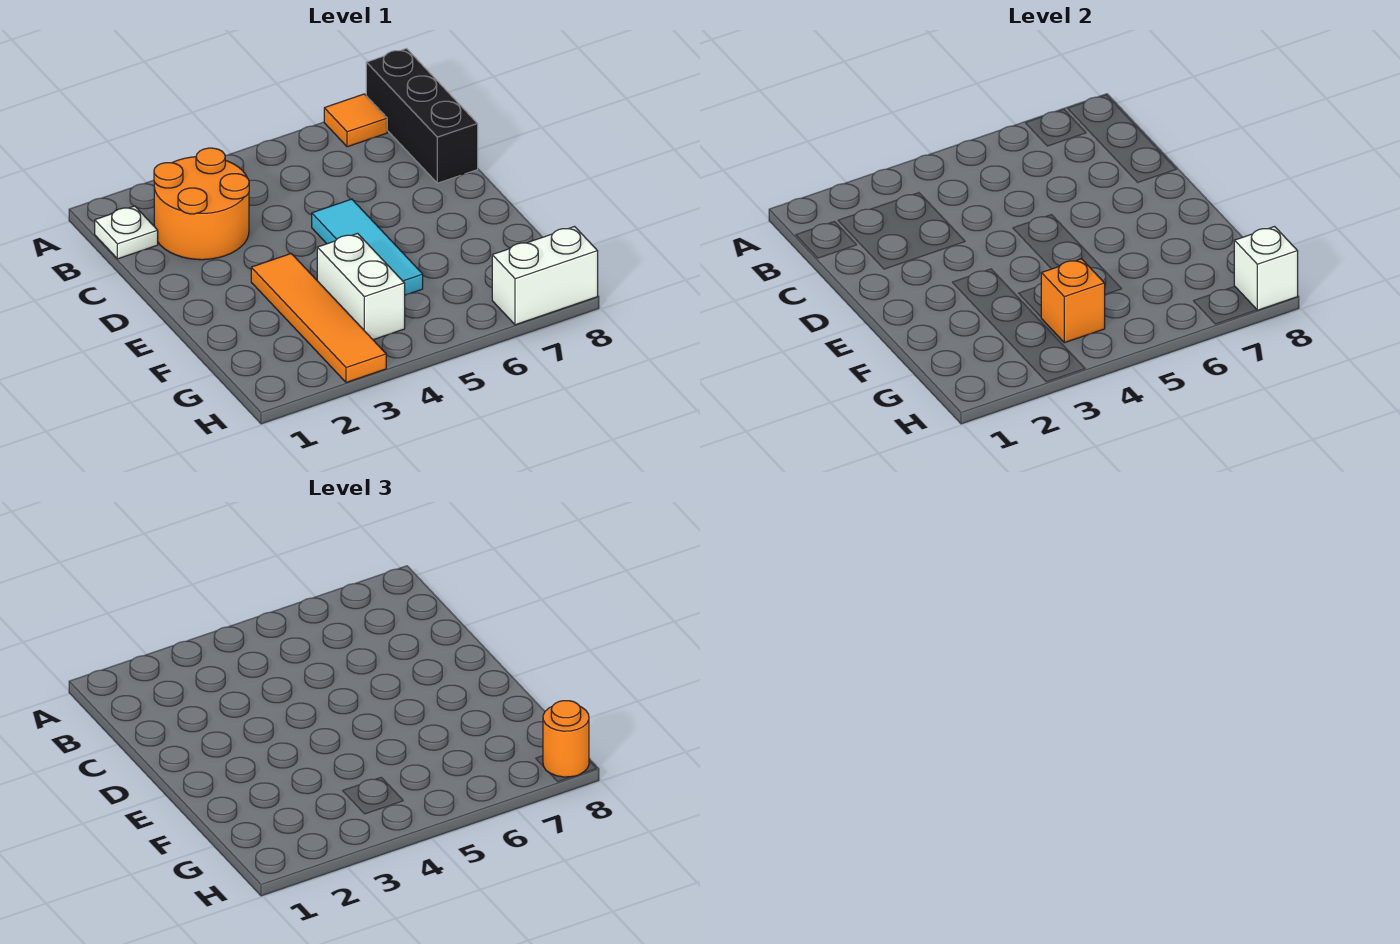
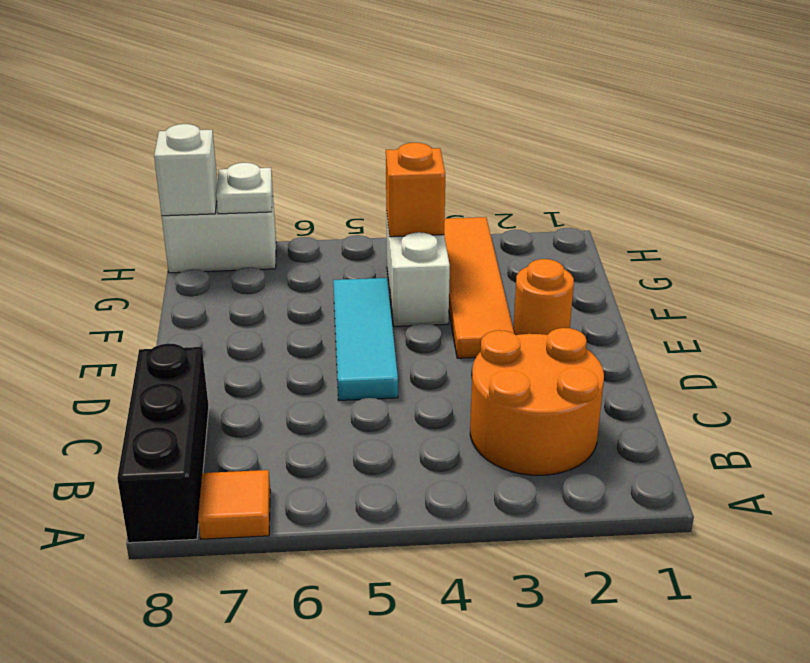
white plate B1 level 1 -> white plate H7 level 2
orange round brick H8 level 3 -> orange round brick E2 level 1

